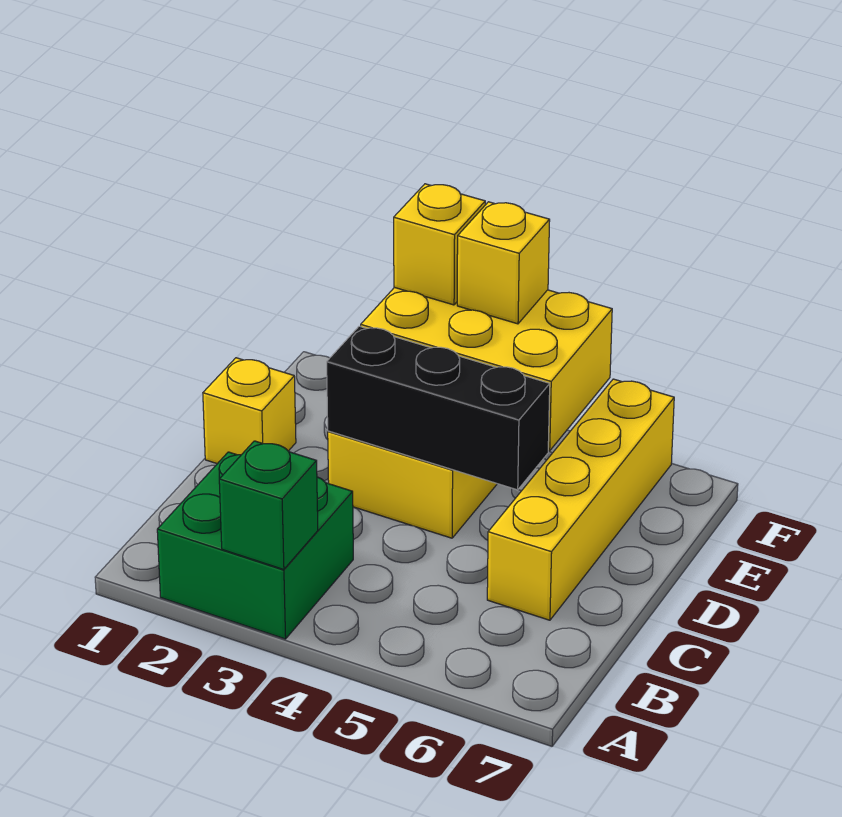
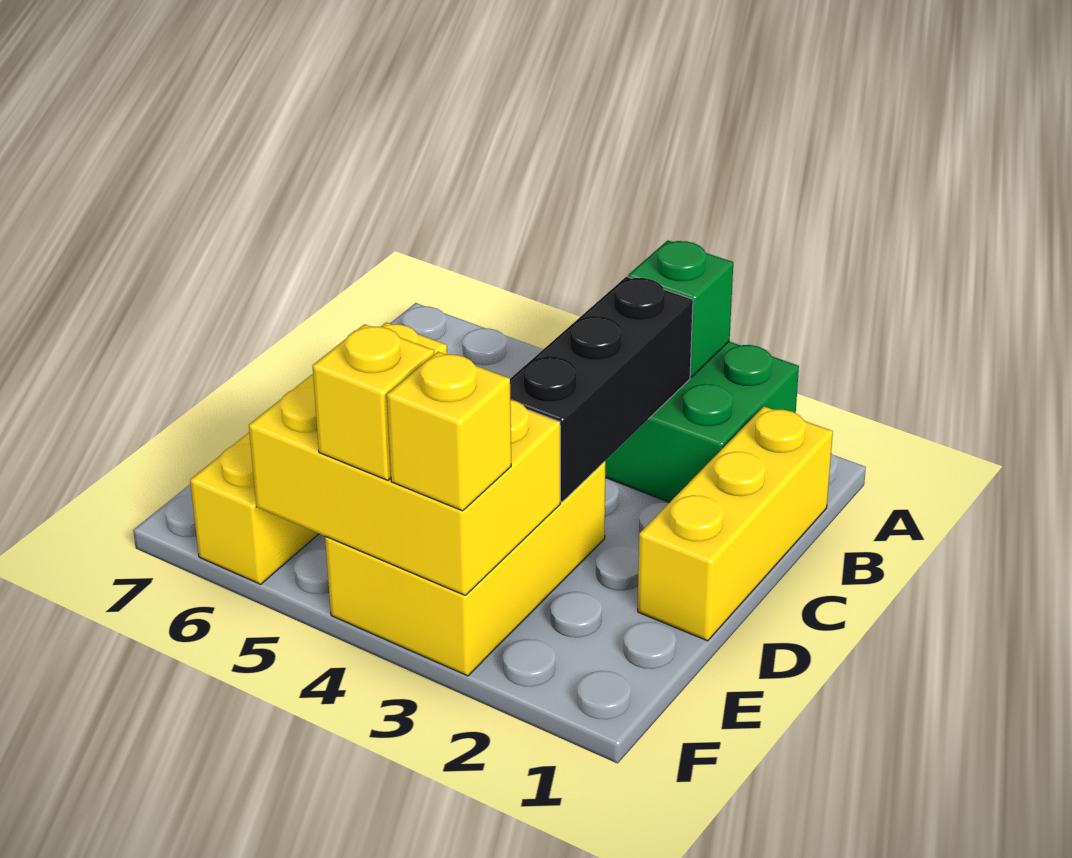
yellow brick D1 level 1 -> yellow brick B1:D1 level 1
black brick D3:D5 level 2 -> black brick B3:D3 level 2

